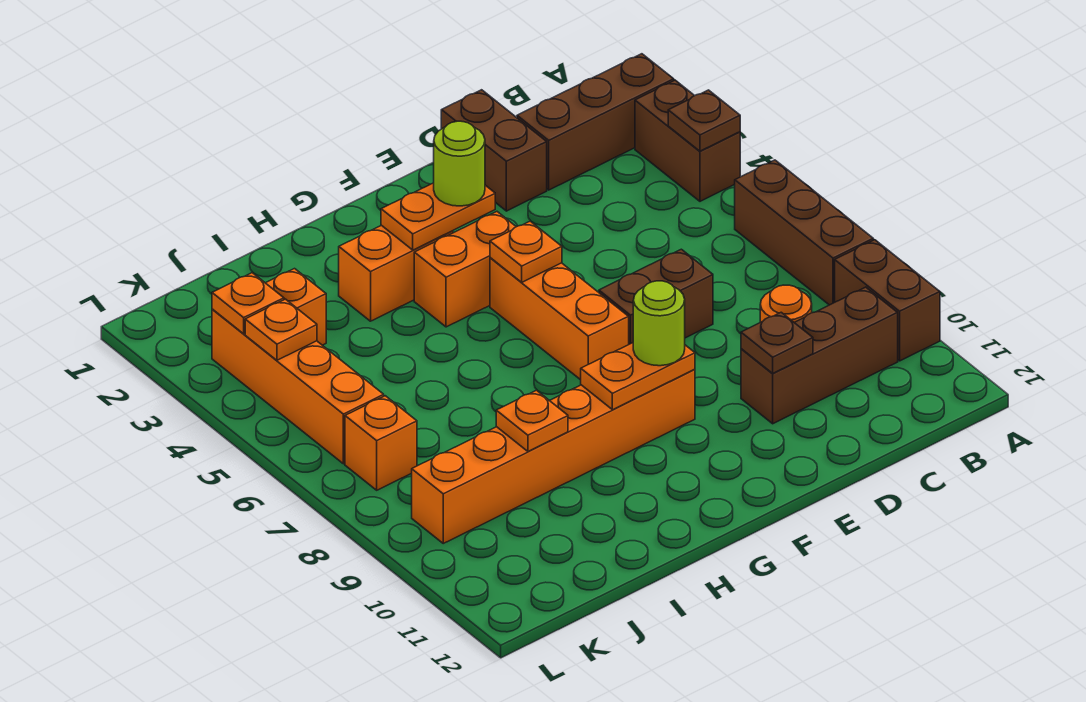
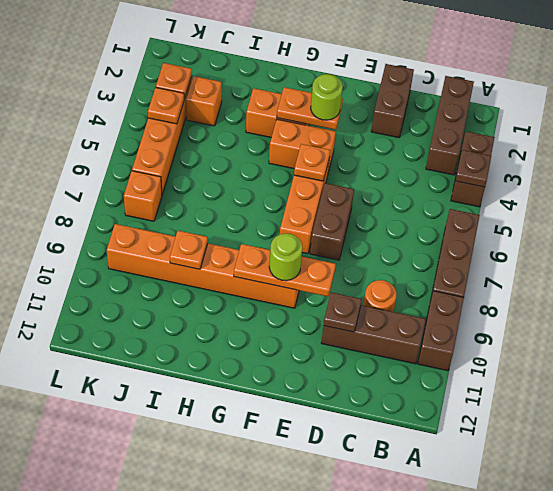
brown brick A2:C2 level 1 -> brown brick B1:B3 level 1
brown brick D7:E7 level 1 -> brown brick E6:E7 level 1
orange plate F9:G9 level 2 -> orange plate E9:G9 level 2

